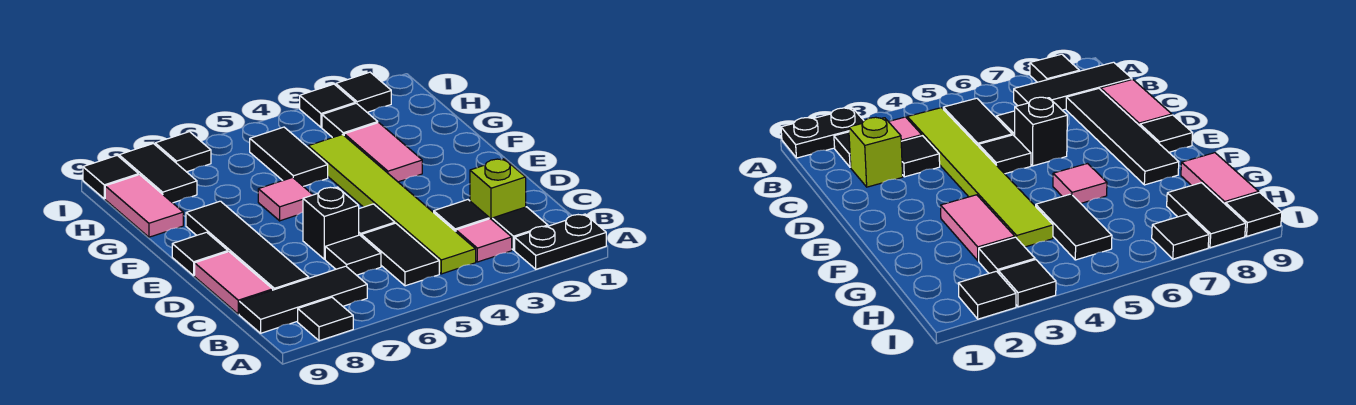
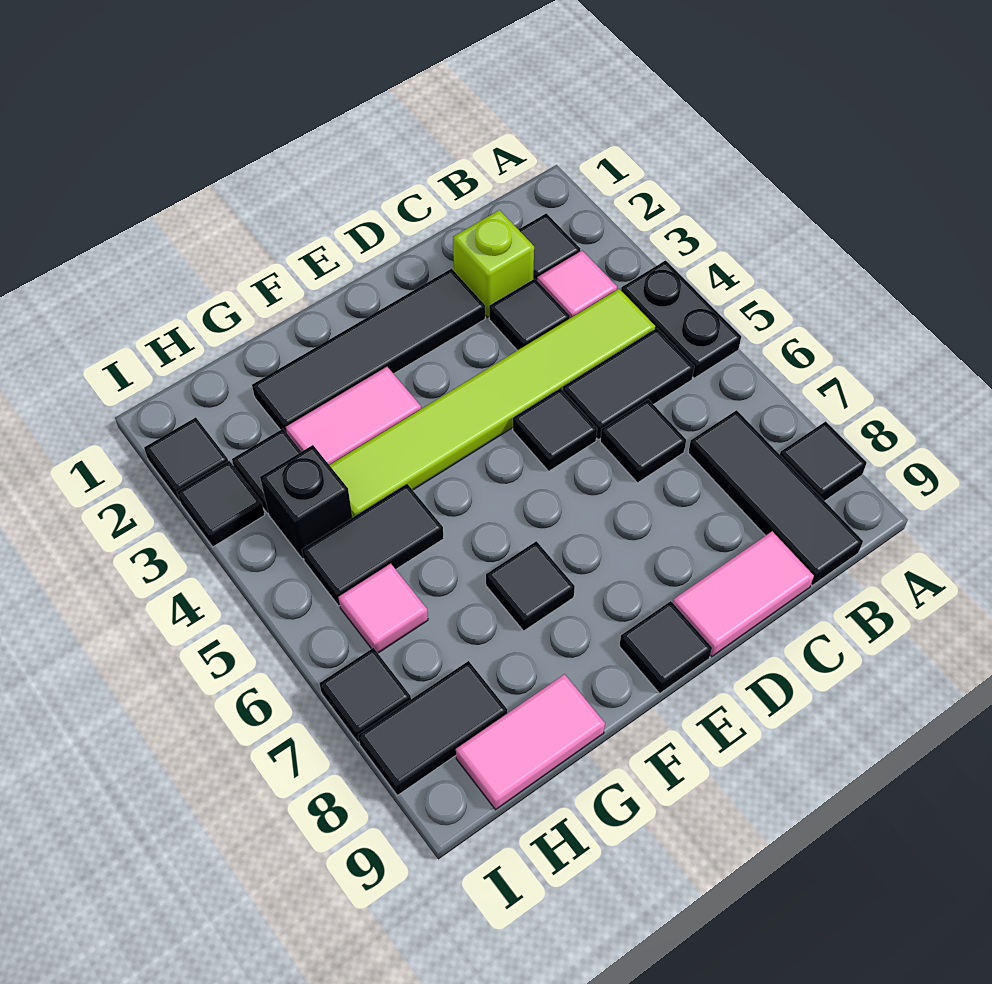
black plate A1:A2 level 1 -> black plate A4:A5 level 1
black tile C8:F8 level 1 -> black tile D2:G2 level 1
black brick D6 level 1 -> black brick H4 level 1
pink tile F6 level 1 -> pink tile H6 level 1
black tile I9 level 1 -> black tile F7 level 1

